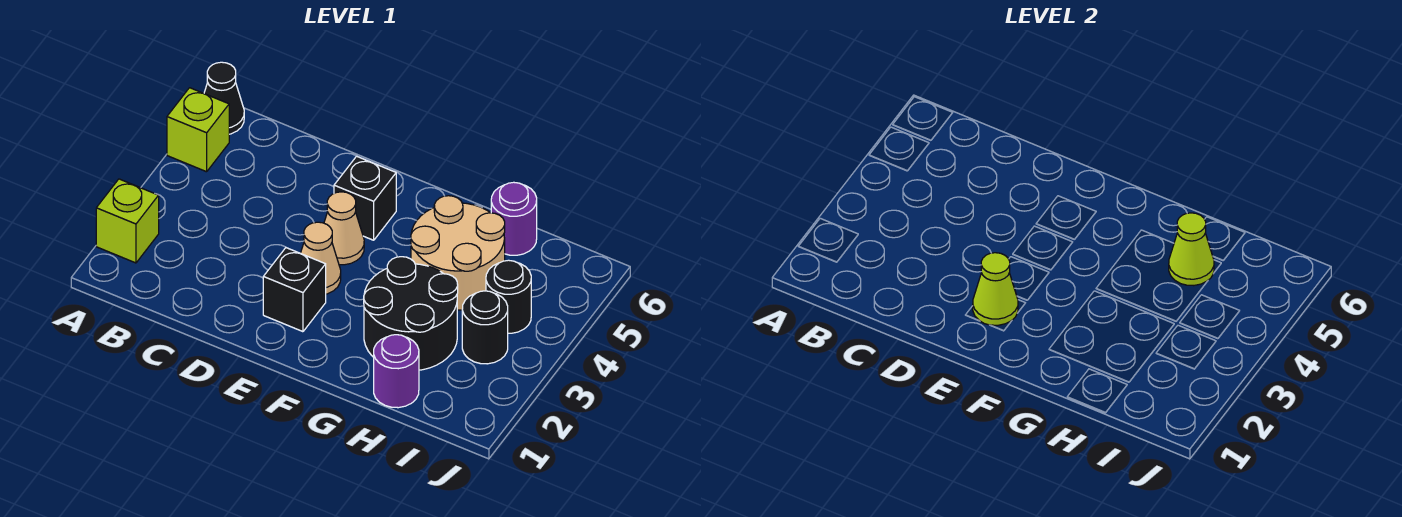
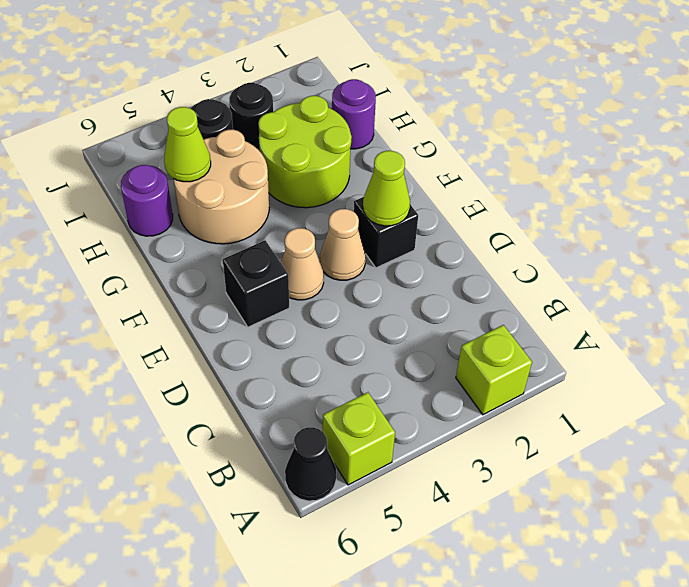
black round brick G2:H3 level 1 -> lime round brick G2:H3 level 1

